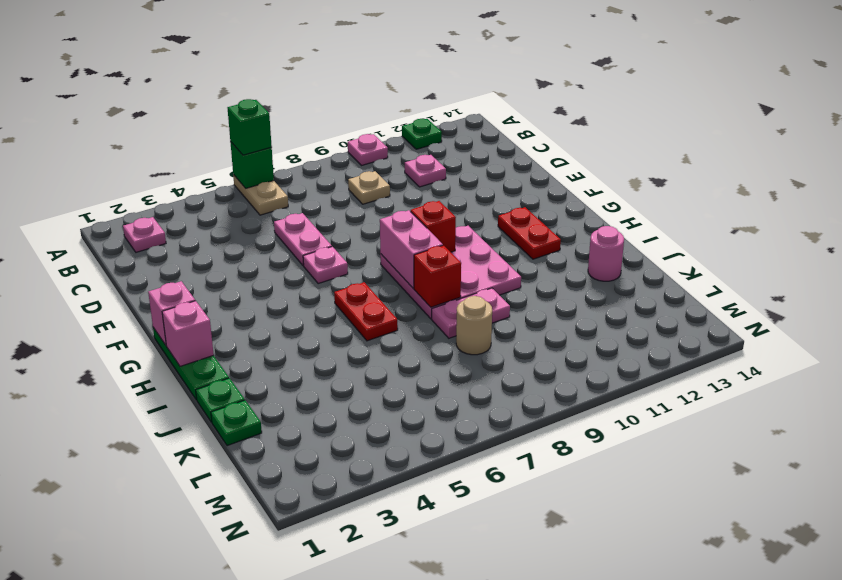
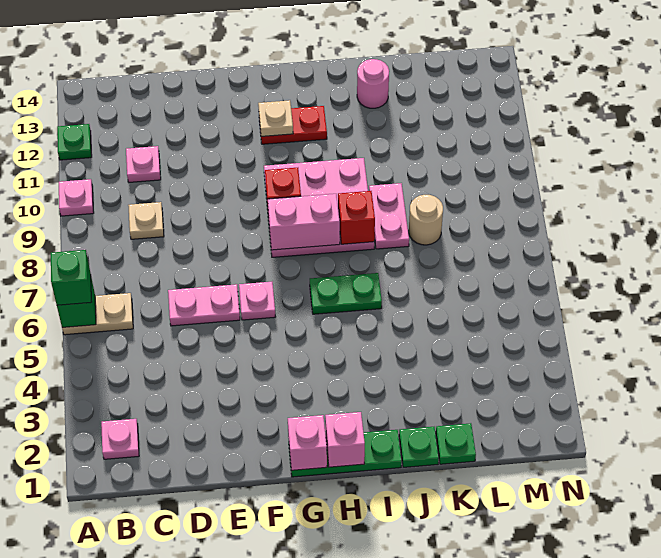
none -> tan plate G12 level 2
red plate H6:I6 level 1 -> green plate H6:I6 level 1

